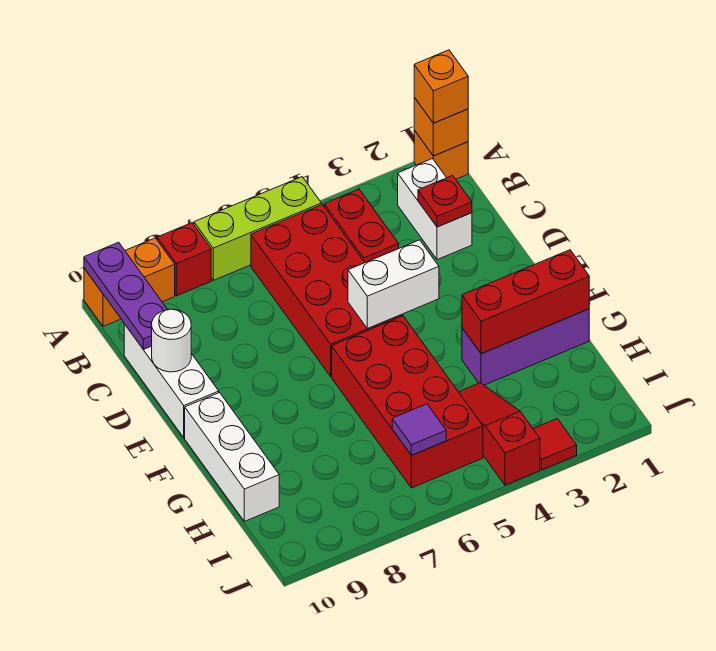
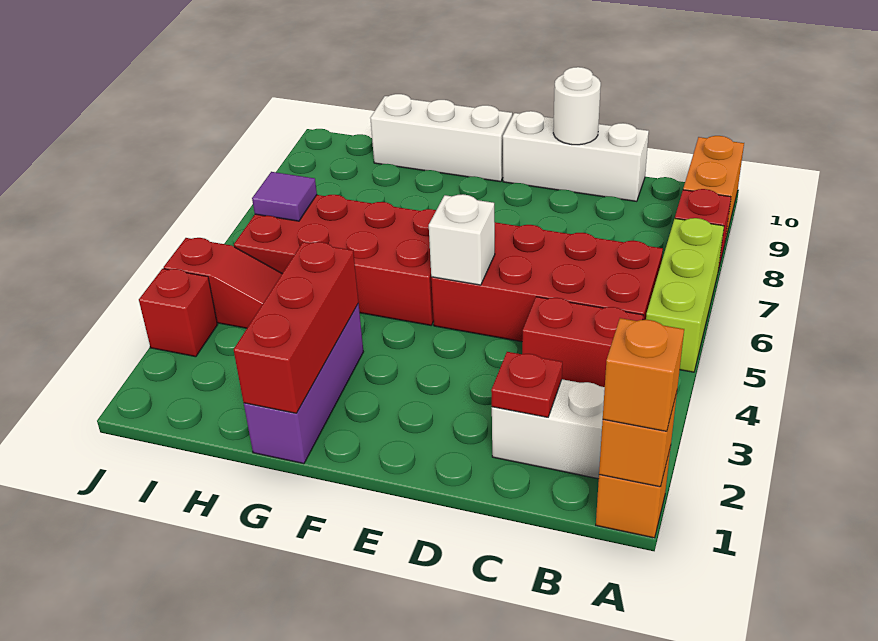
purple plate A10:C10 level 2 -> none
white brick E4:E5 level 2 -> white brick E5 level 2
red tile J3 level 1 -> red brick J3 level 1

